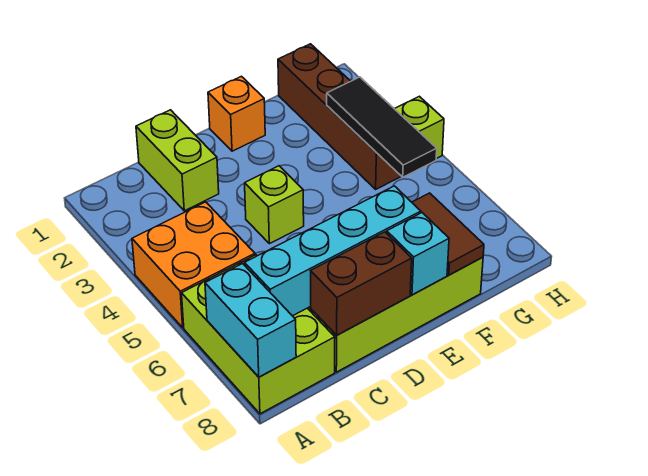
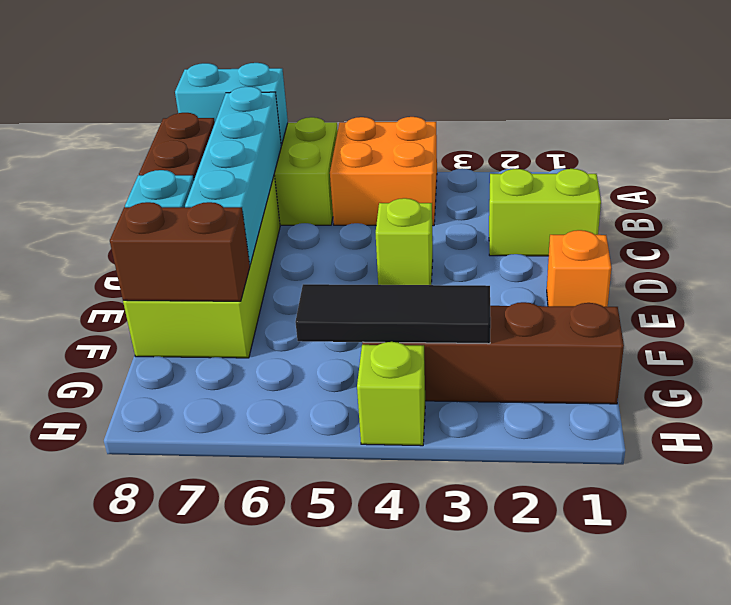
brown tile F7:F8 level 2 -> brown brick F7:F8 level 2

